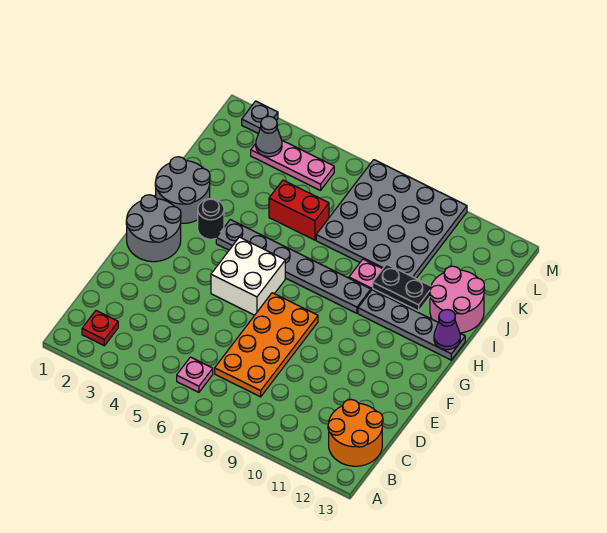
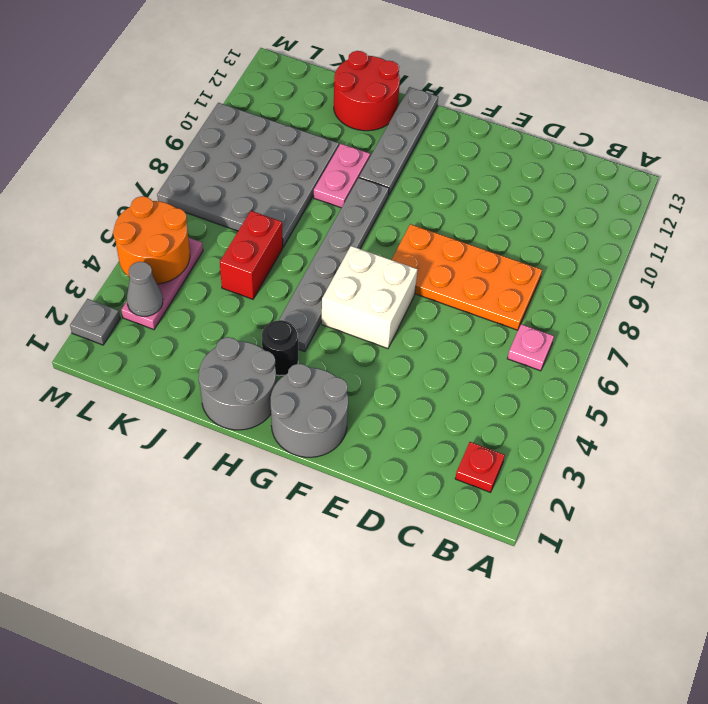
orange round brick B12:C13 level 1 -> orange round brick L4:M5 level 2
purple cone H13 level 2 -> none
black plate I10:I11 level 2 -> none
pink round brick I12:J13 level 1 -> red round brick I12:J13 level 1

